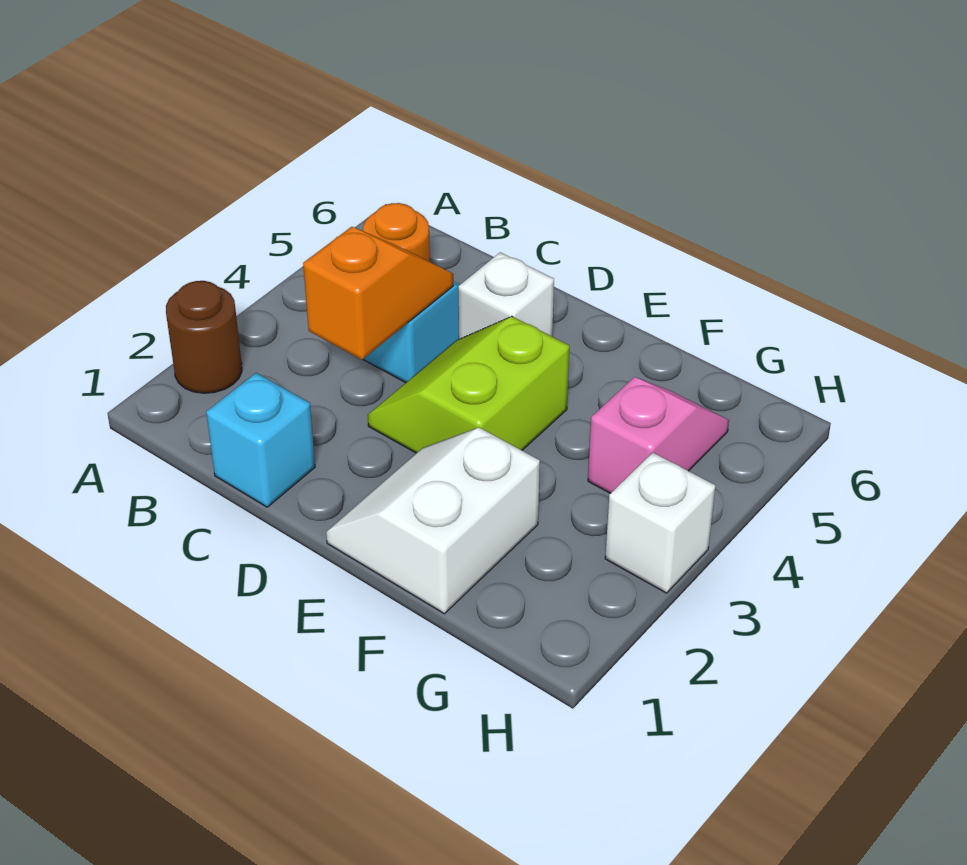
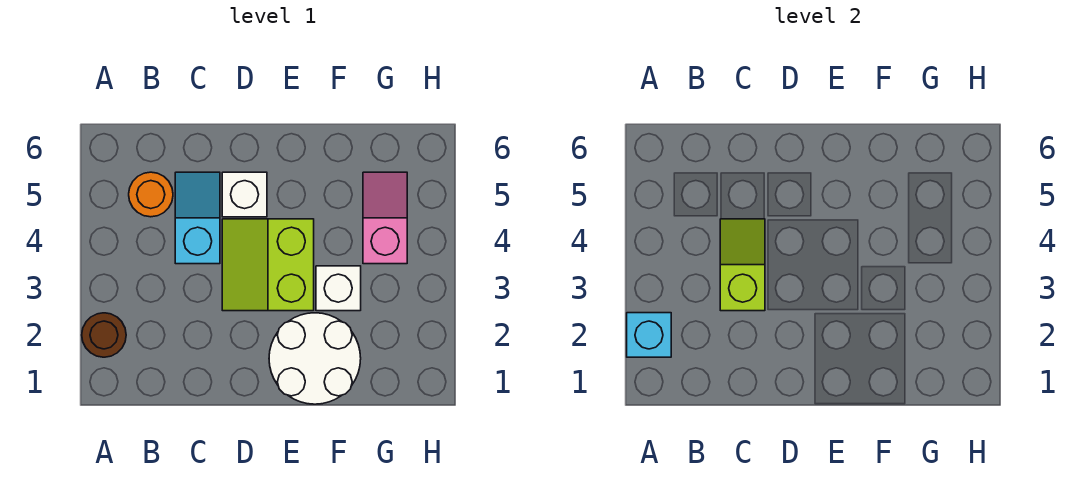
cyan brick C1 level 1 -> cyan brick A2 level 2
orange slope C3:C4 level 2 top 3 -> lime slope C3:C4 level 2 top 3
white slope E1:F2 level 1 top F -> white round brick E1:F2 level 1
white brick H3 level 1 -> white brick F3 level 1

